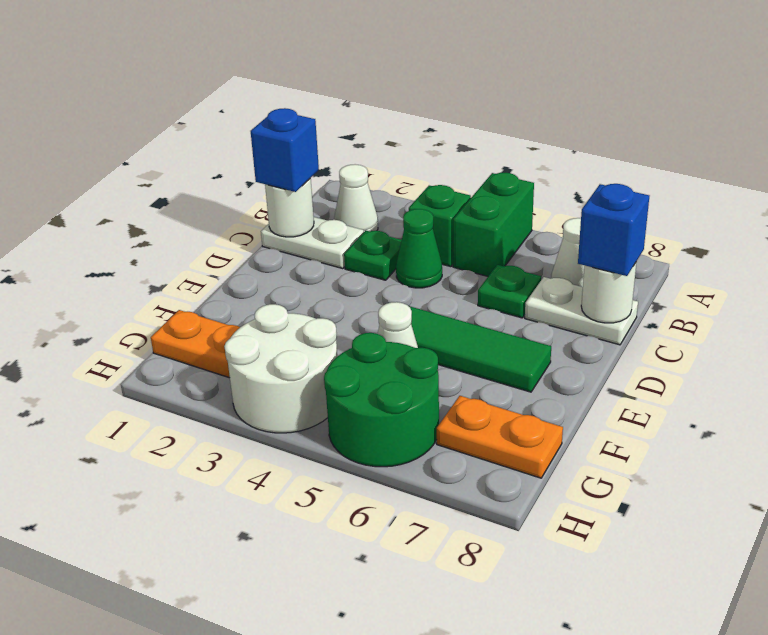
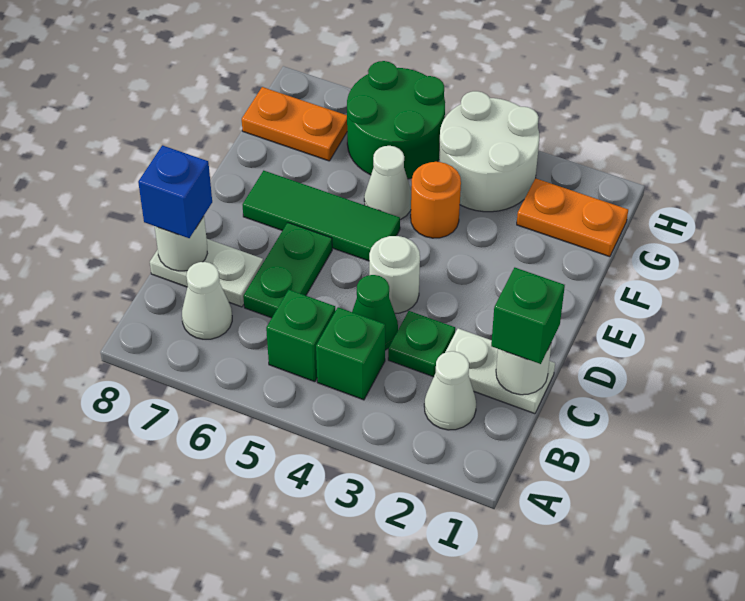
green brick A5:B5 level 1 -> green brick B5 level 1
blue brick C1 level 3 -> green brick C1 level 3
green plate C6 level 1 -> green plate C6:D6 level 1
none -> white round brick D4 level 1
none -> orange round brick F4 level 1

